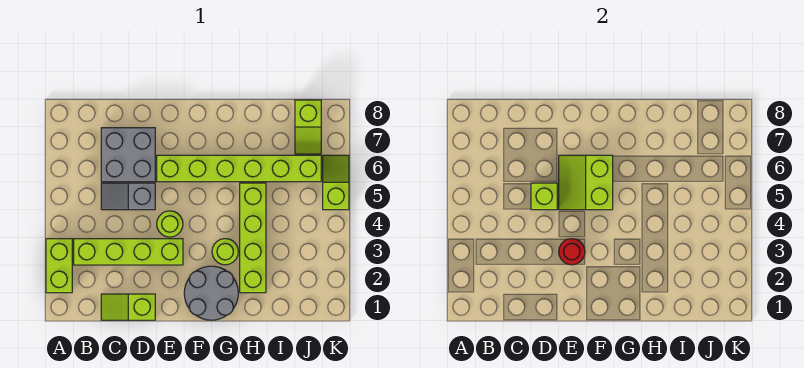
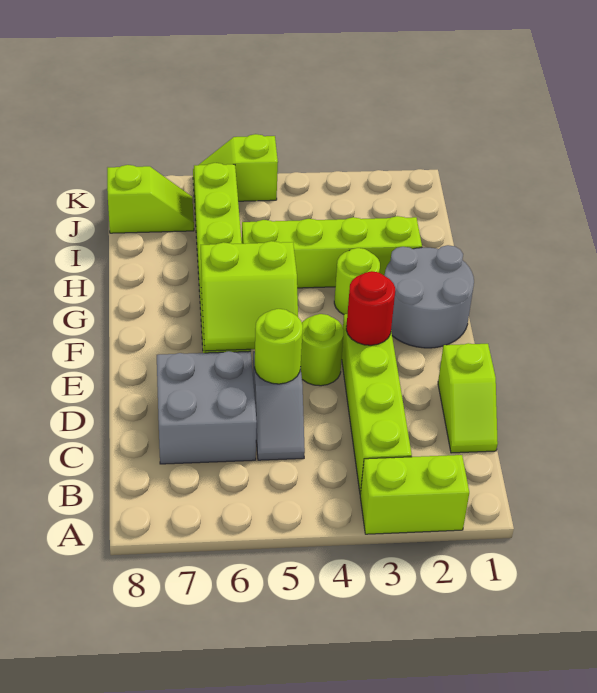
lime brick D5 level 2 -> lime round brick D5 level 2

